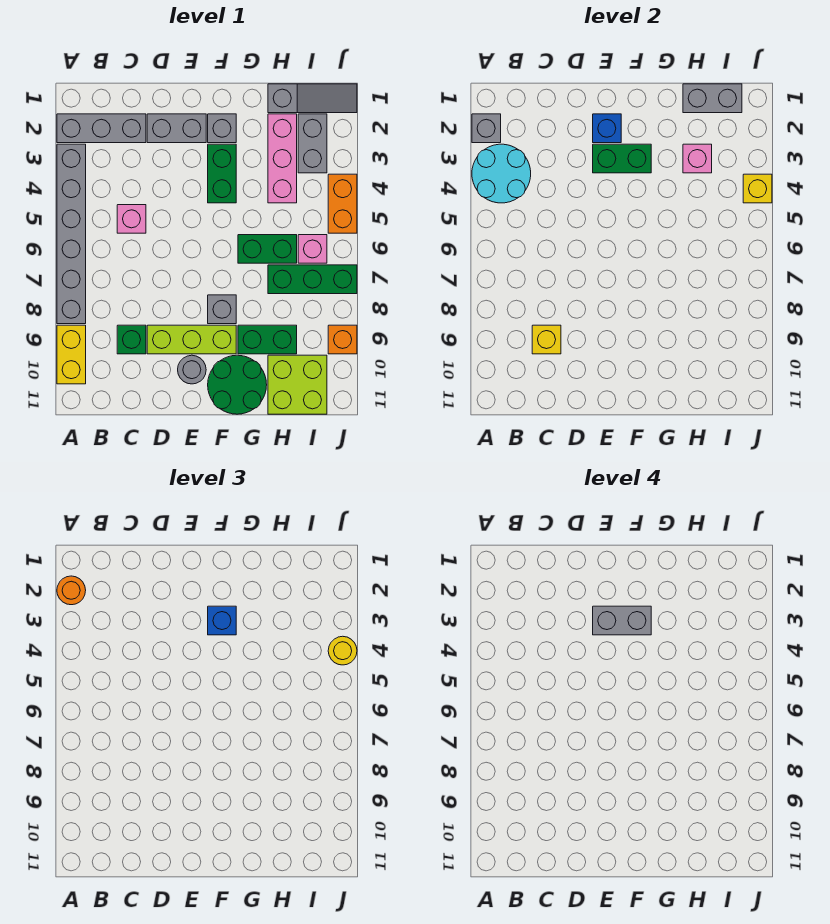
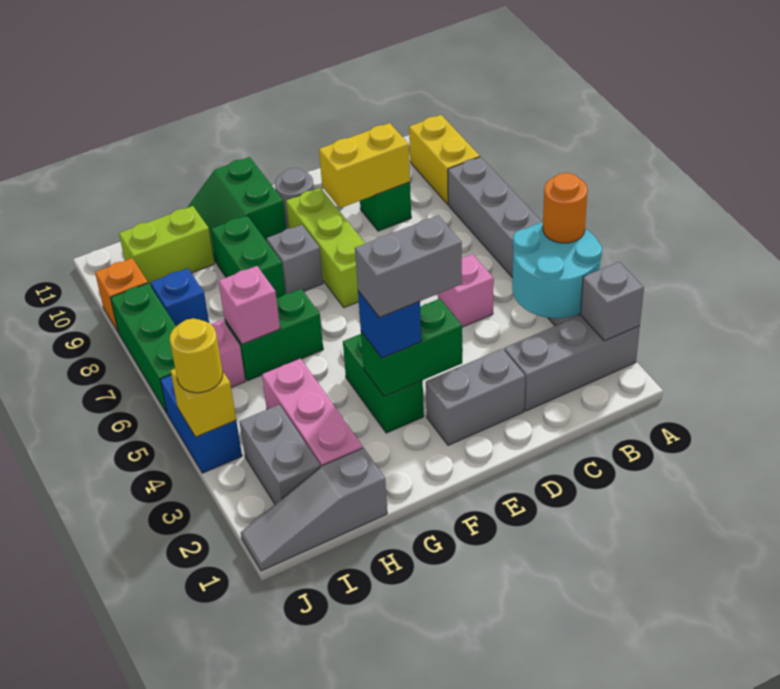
orange round brick A2 level 3 -> orange round brick A4 level 3
yellow brick C9 level 2 -> yellow brick C9:D9 level 2
lime brick D9:F9 level 1 -> lime brick E7:E9 level 1
blue brick E2 level 2 -> blue brick I8 level 1
grey brick F2 level 1 -> none
green round brick F10:G11 level 1 -> green slope F10:G11 level 1 top F
green brick G9:H9 level 1 -> green brick G8:G9 level 1
grey brick H1:I1 level 2 -> none
pink brick H3 level 2 -> pink brick H6 level 2
green brick H7:J7 level 1 -> green brick J6:J8 level 1
lime brick H10:I11 level 1 -> lime brick H10:I10 level 1
orange brick J4:J5 level 1 -> blue brick J4:J5 level 1

